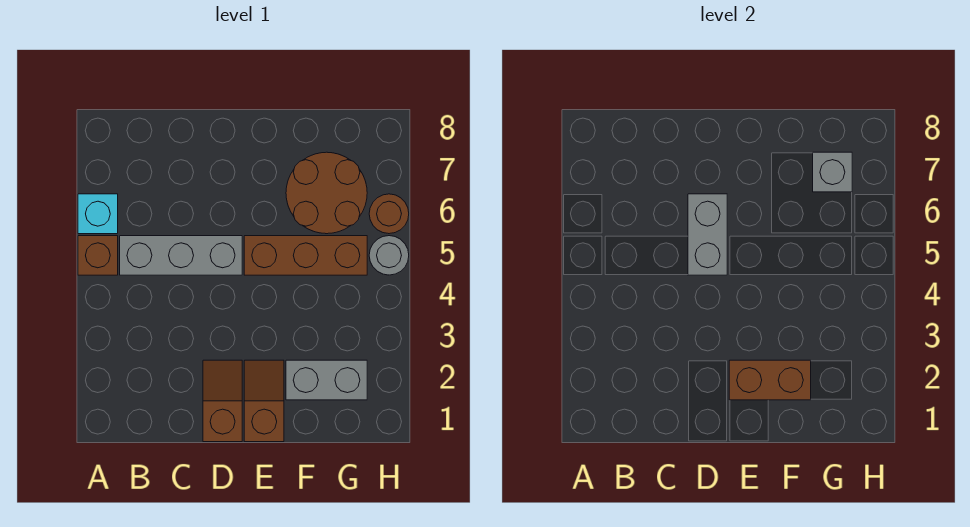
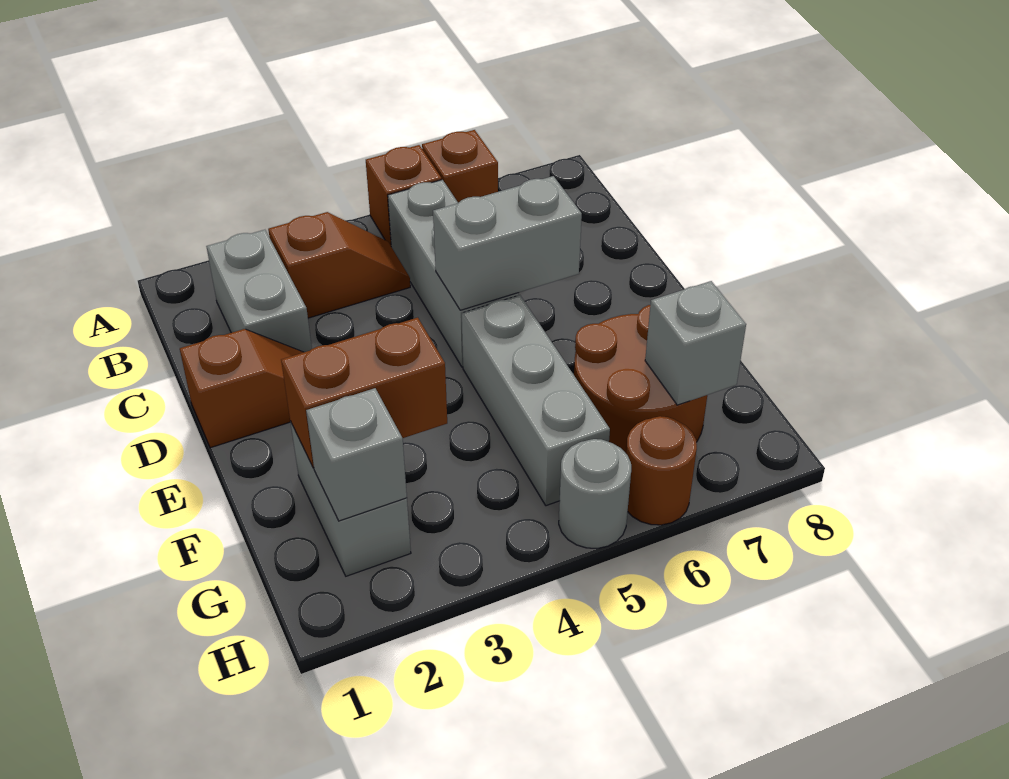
cyan brick A6 level 1 -> brown brick A6 level 1
none -> grey brick B2:C2 level 1
brown slope E1:E2 level 1 top 1 -> brown slope B3:B4 level 1 top 3
brown brick E2:F2 level 2 -> brown brick F2:F3 level 2
brown brick E5:G5 level 1 -> grey brick E5:G5 level 1
none -> grey brick G2 level 2

